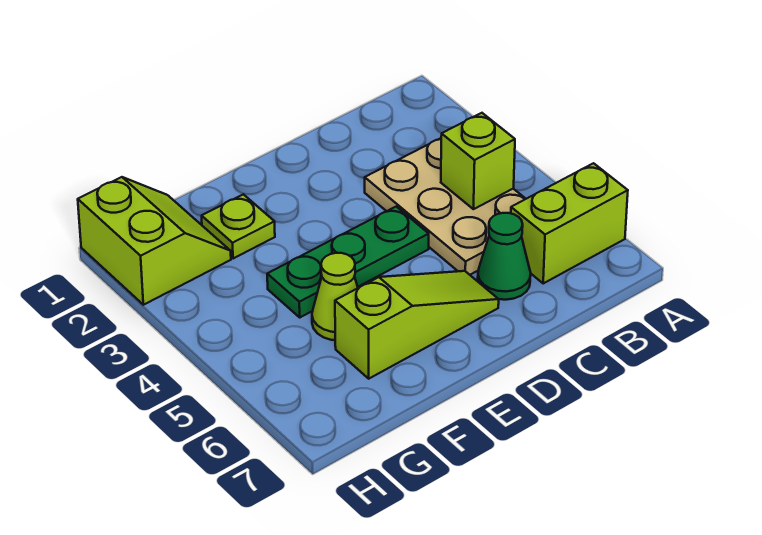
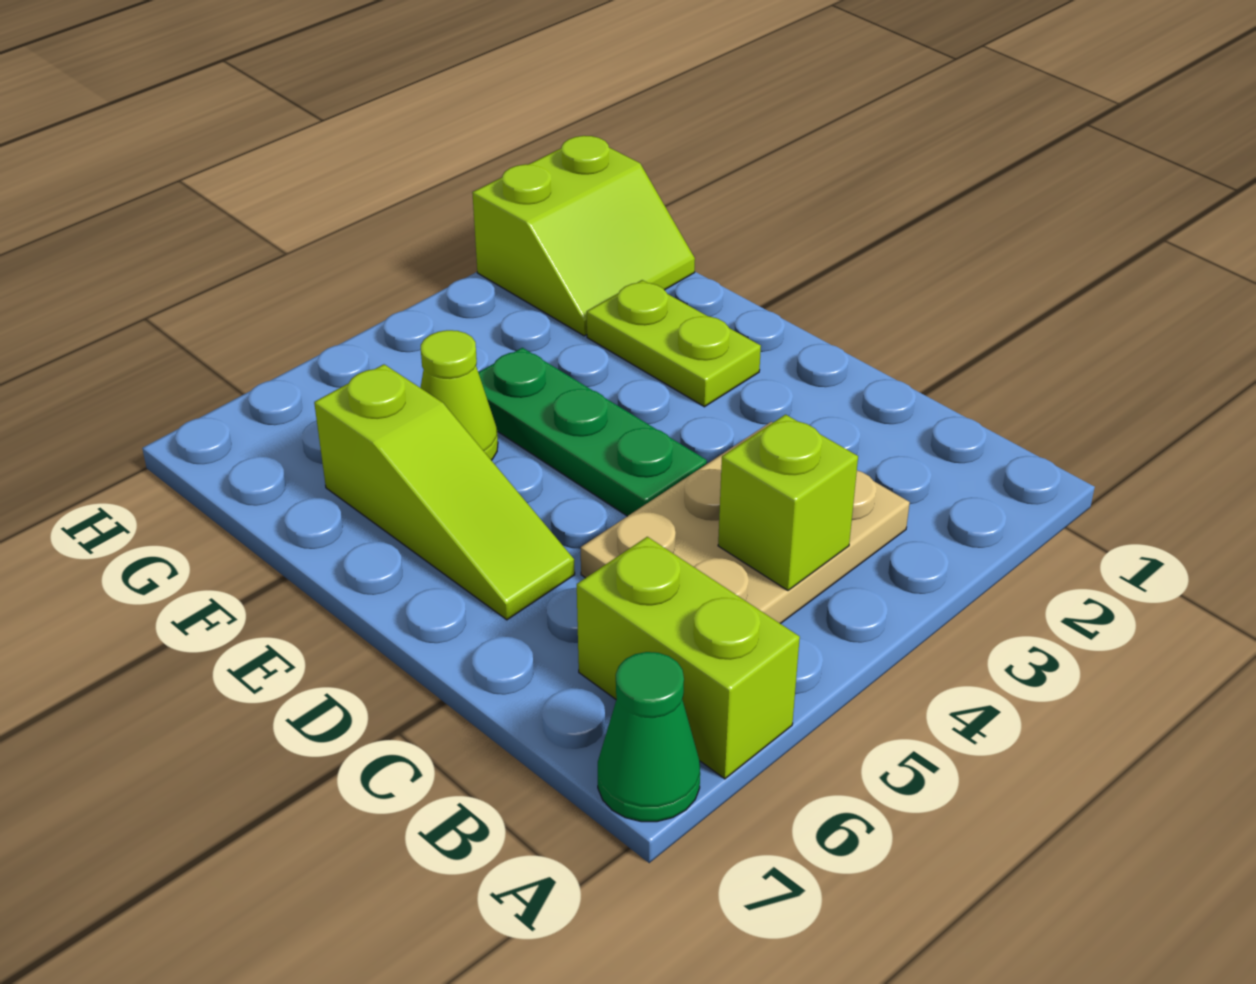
green cone C6 level 1 -> green cone A7 level 1
lime plate F2 level 1 -> lime plate E2:F2 level 1

